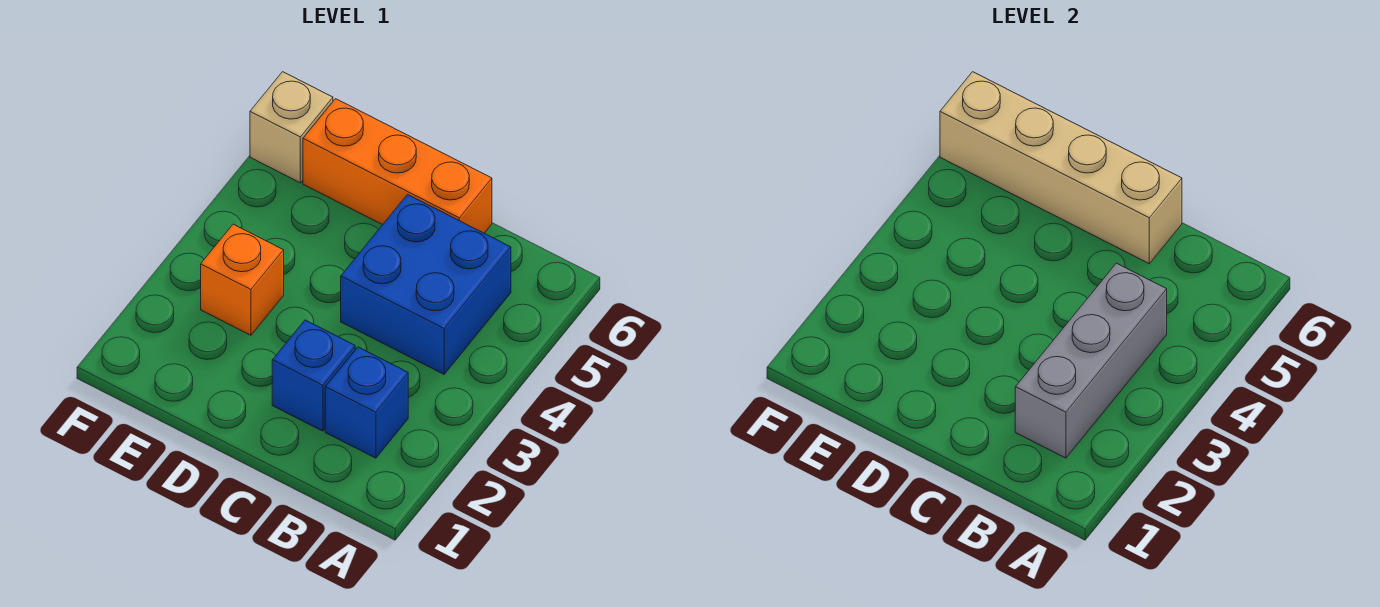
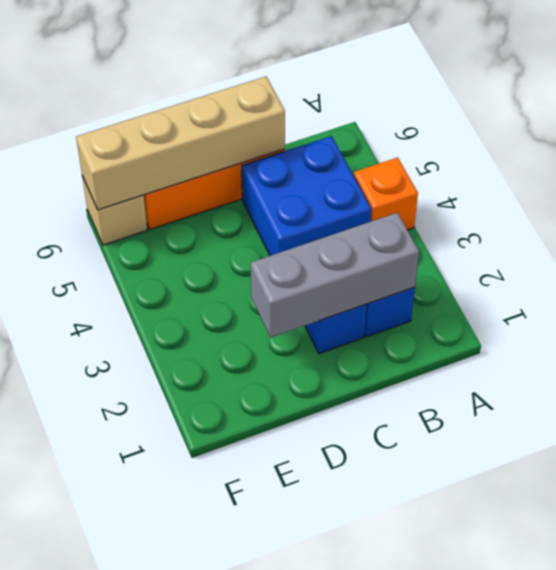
grey brick B2:B4 level 2 -> grey brick B2:D2 level 2
orange brick E3 level 1 -> orange brick A4 level 1

